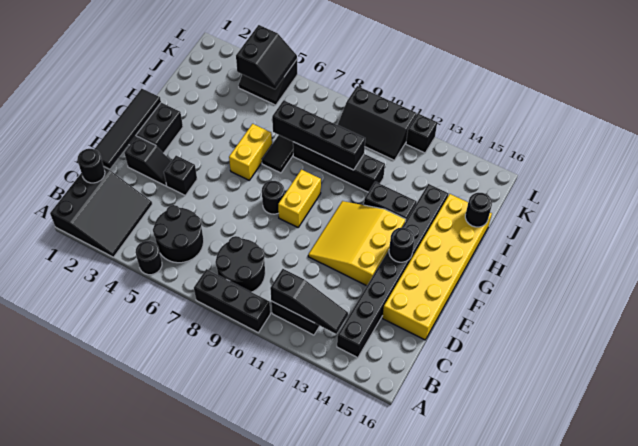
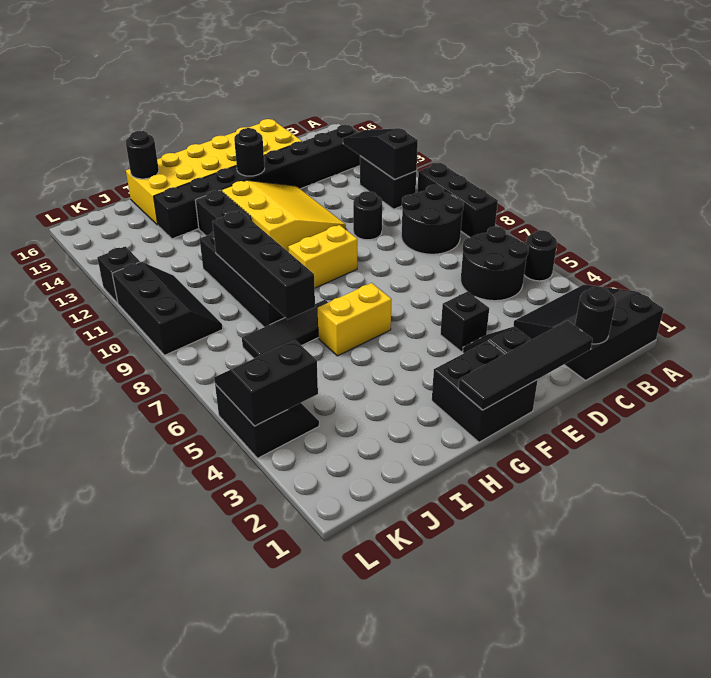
yellow slope E11:G13 level 1 top 13 -> yellow slope E11:G13 level 1 top G
black round brick F8 level 1 -> black round brick D10 level 1

